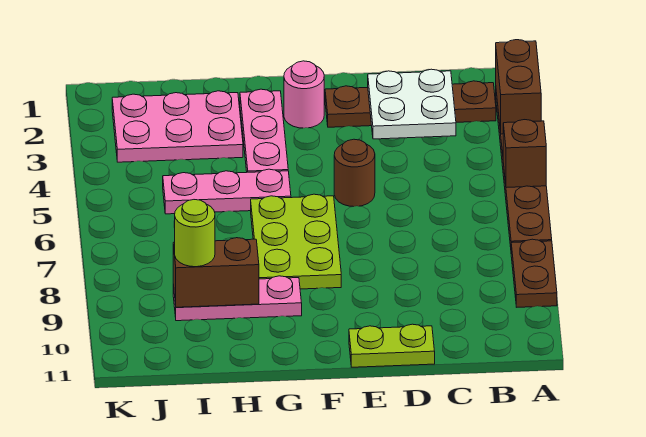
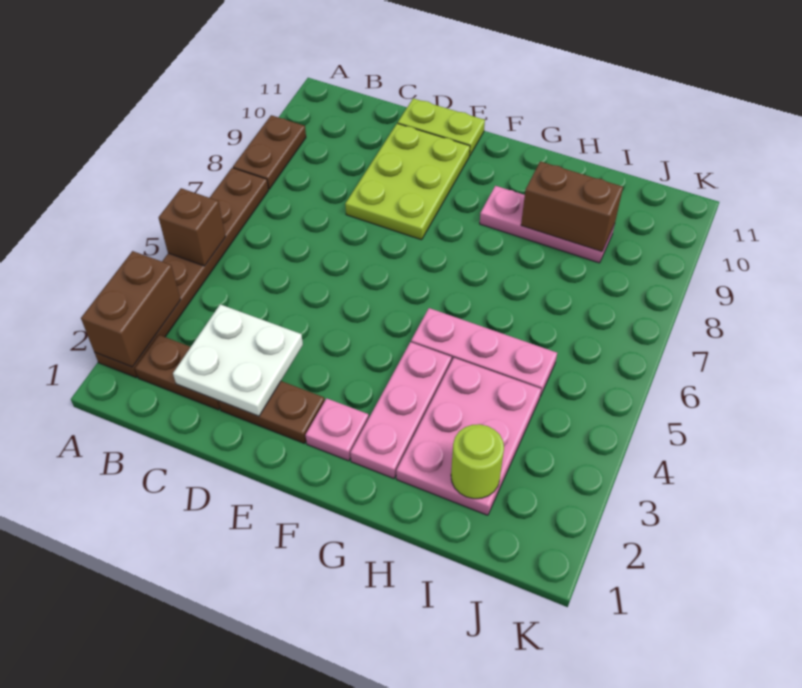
brown round brick E5 level 1 -> none
pink round brick F2 level 1 -> pink plate F2 level 1
lime plate F6:G8 level 1 -> lime plate D8:E10 level 1
pink plate H2:J3 level 1 -> pink plate H2:I4 level 1
lime round brick I9 level 3 -> lime round brick I2 level 2

